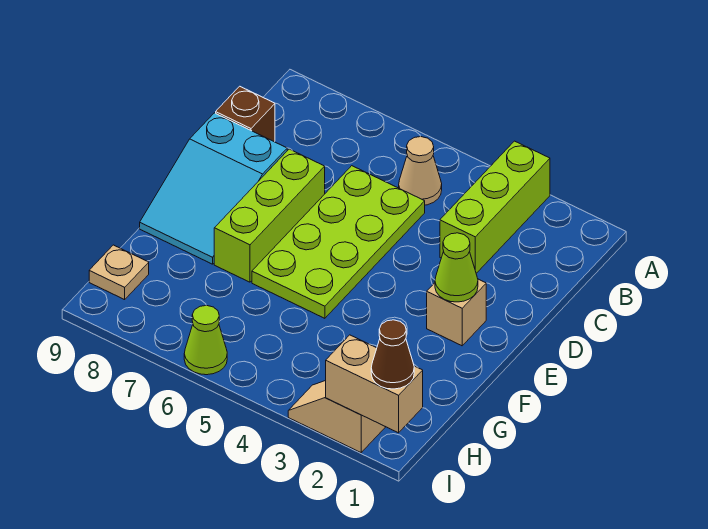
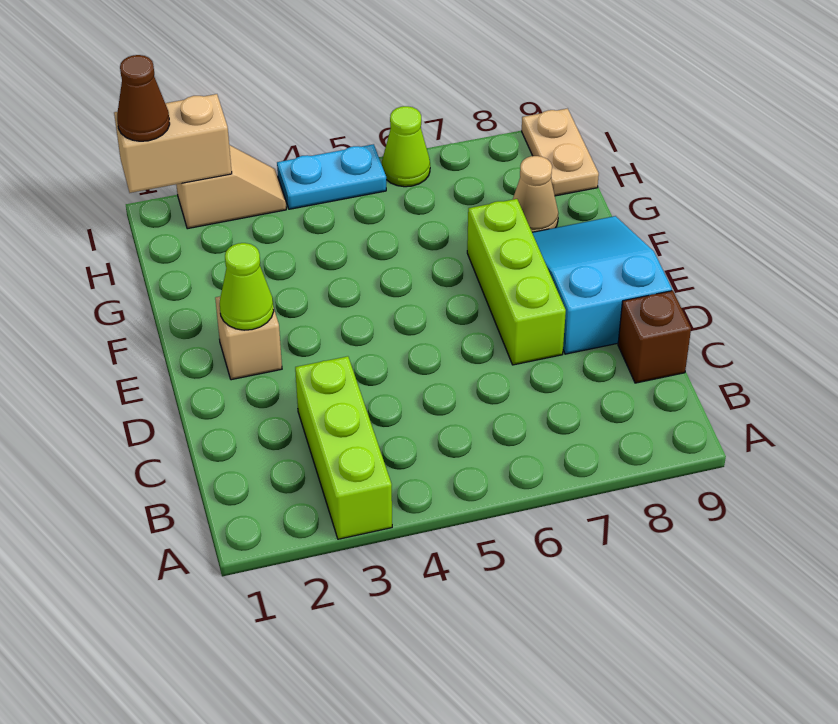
tan cone B5 level 1 -> tan cone G8 level 1
lime plate C5:F6 level 1 -> none
tan plate H9 level 1 -> tan plate H9:I9 level 1
none -> cyan plate I4:I5 level 1

